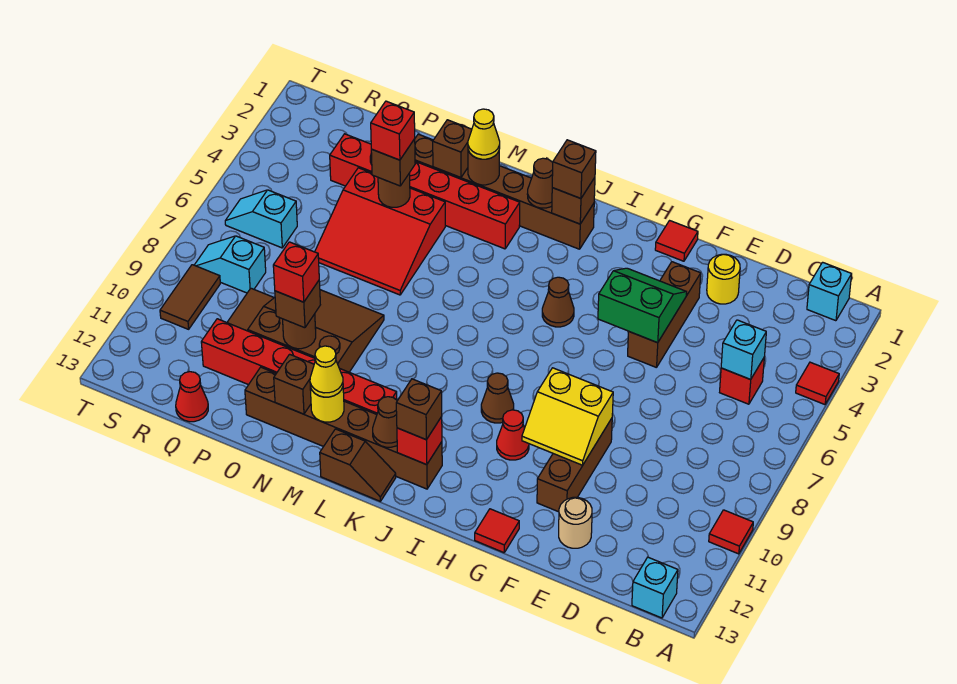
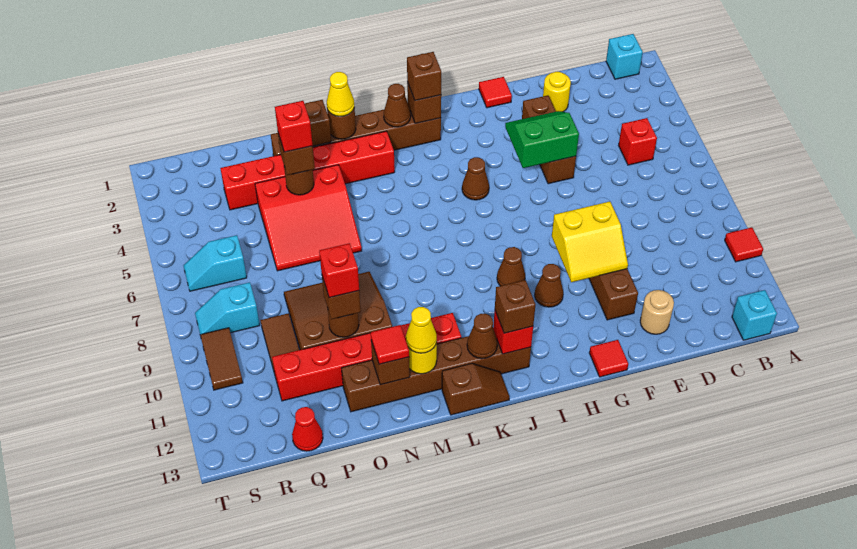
red tile A4 level 1 -> red tile N12 level 3
cyan brick C5 level 2 -> none
red cone H10 level 1 -> brown cone H10 level 1

